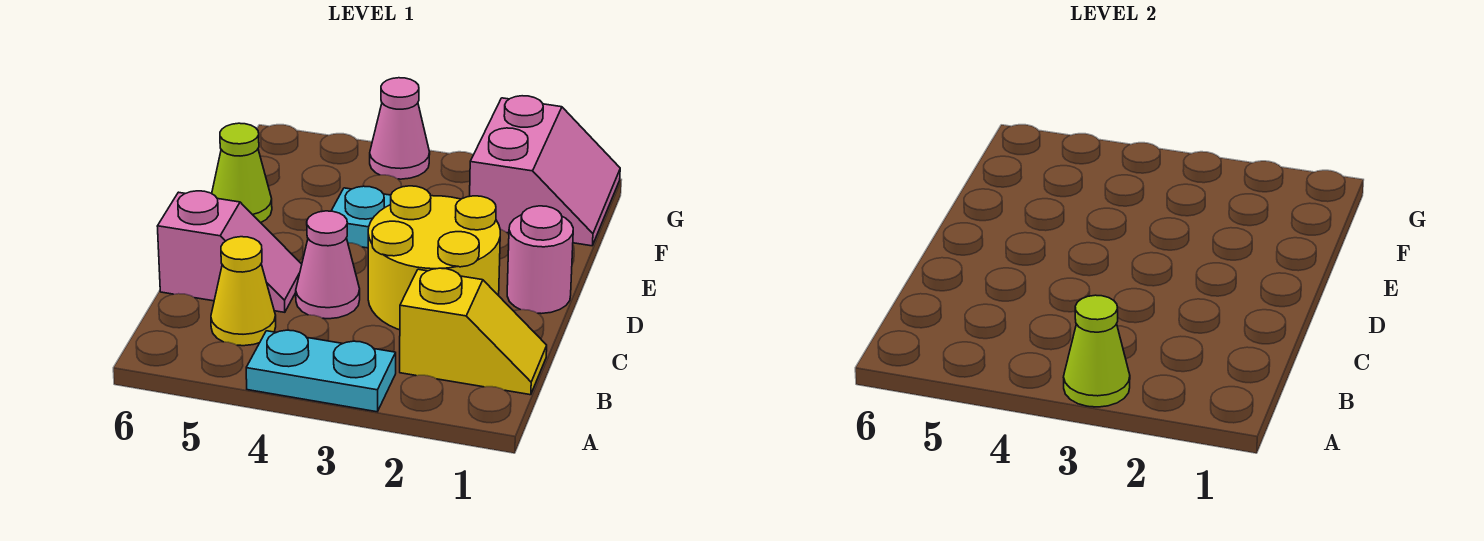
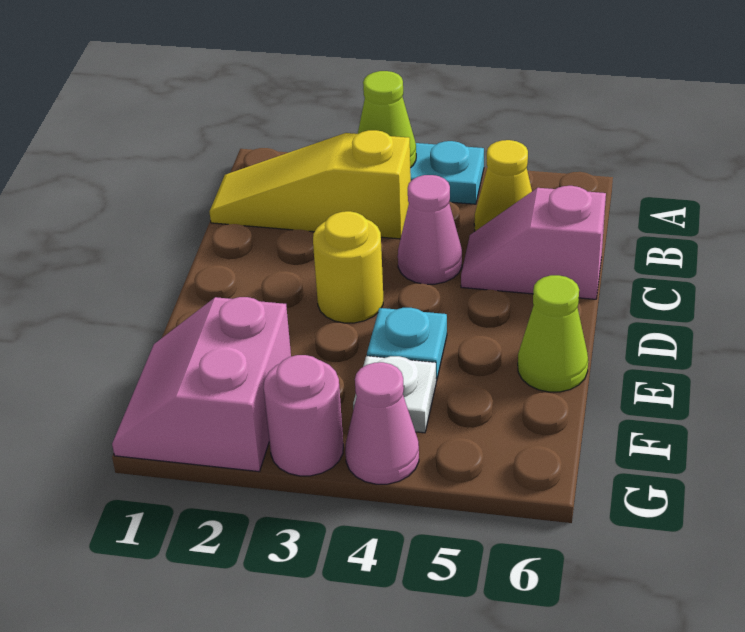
yellow slope B1:B2 level 1 top 2 -> yellow slope B1:B3 level 1 top 3
yellow round brick C2:D3 level 1 -> yellow round brick D3 level 1
pink round brick D1 level 1 -> pink round brick G3 level 1
none -> white plate F4 level 1

